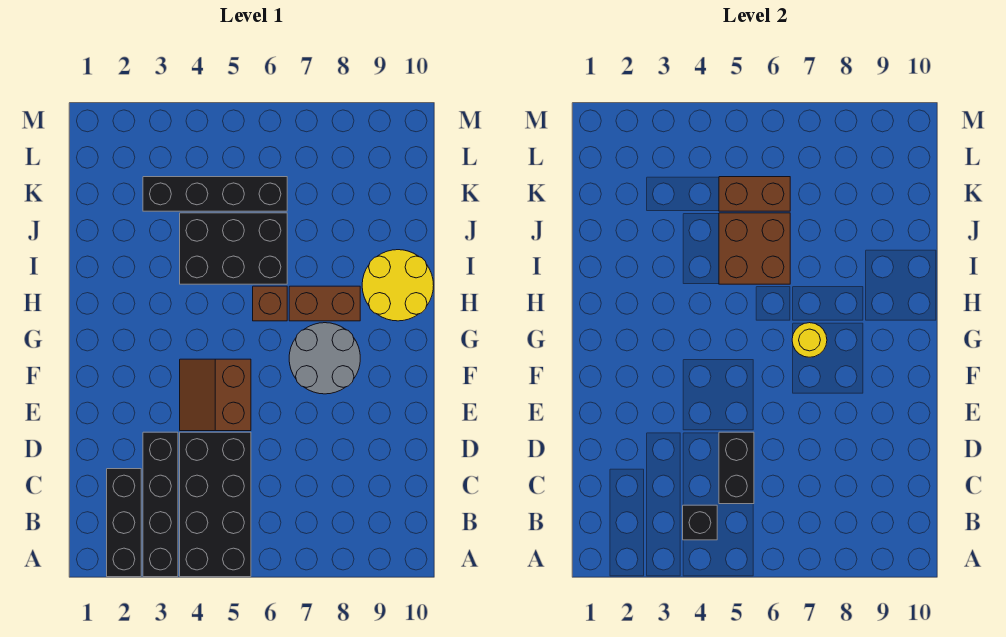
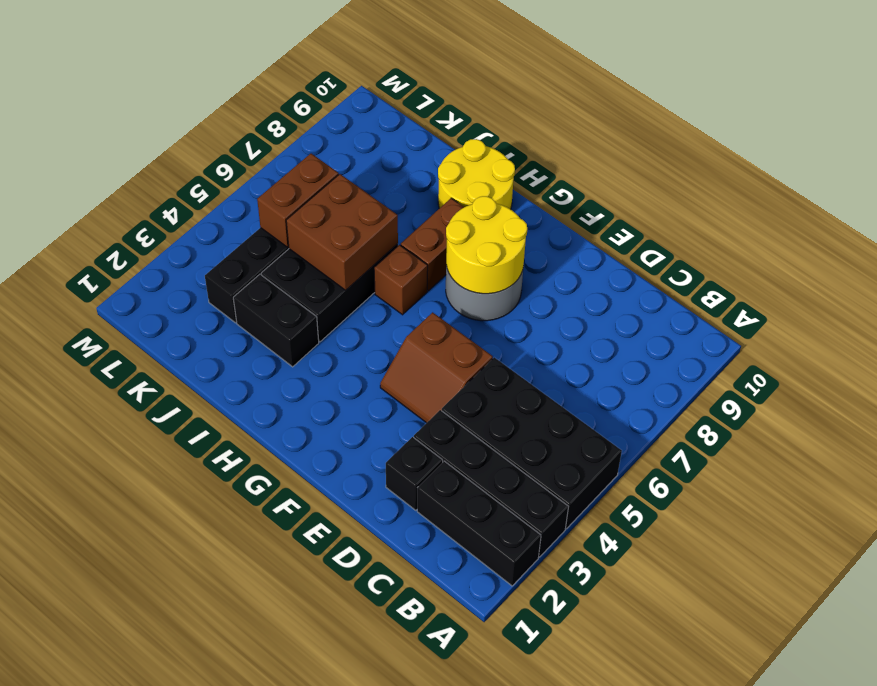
black brick B4 level 2 -> black brick D2 level 1
black brick C5:D5 level 2 -> black brick I3:J3 level 1
yellow round brick G7 level 2 -> yellow round brick F7:G8 level 2

